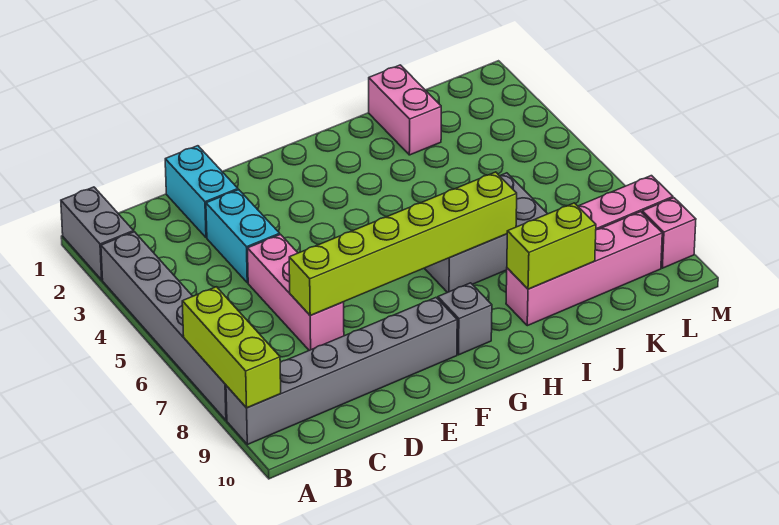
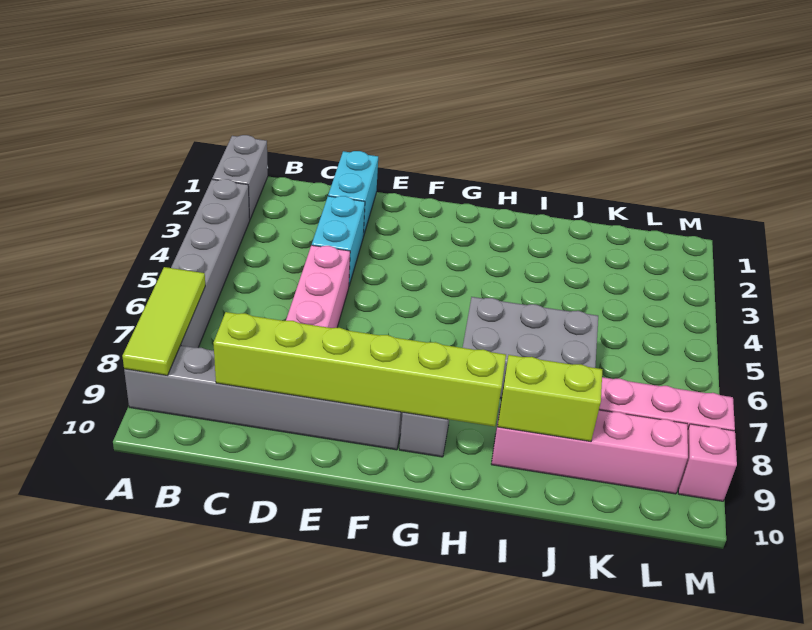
lime brick A7:A9 level 2 -> lime tile A7:A9 level 2
lime brick D7:I7 level 2 -> lime brick C9:H9 level 2
pink brick J1:J2 level 1 -> none

